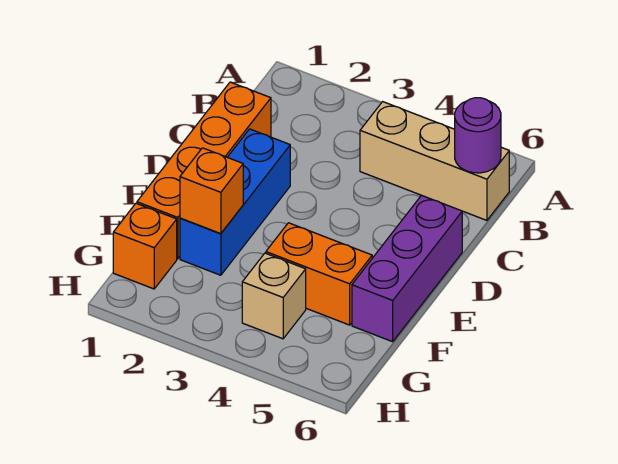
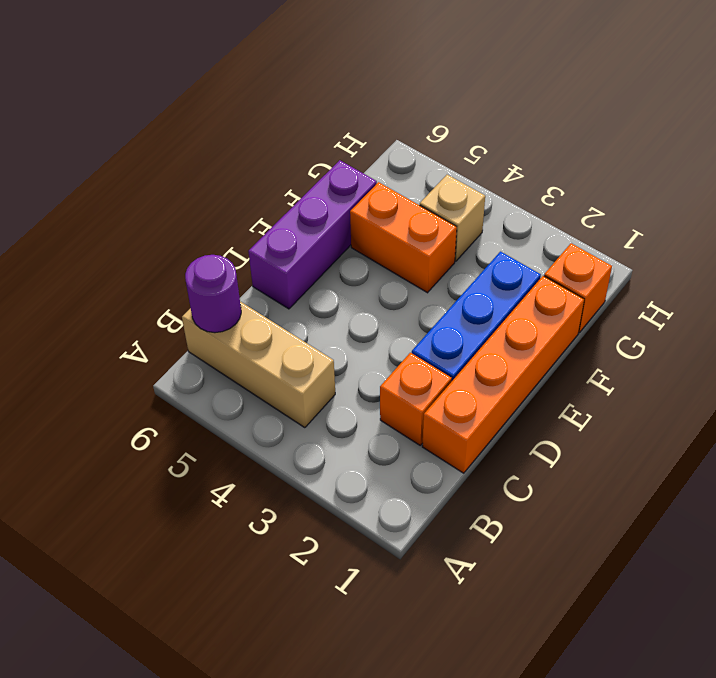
orange brick F2 level 2 -> orange brick C2 level 1

